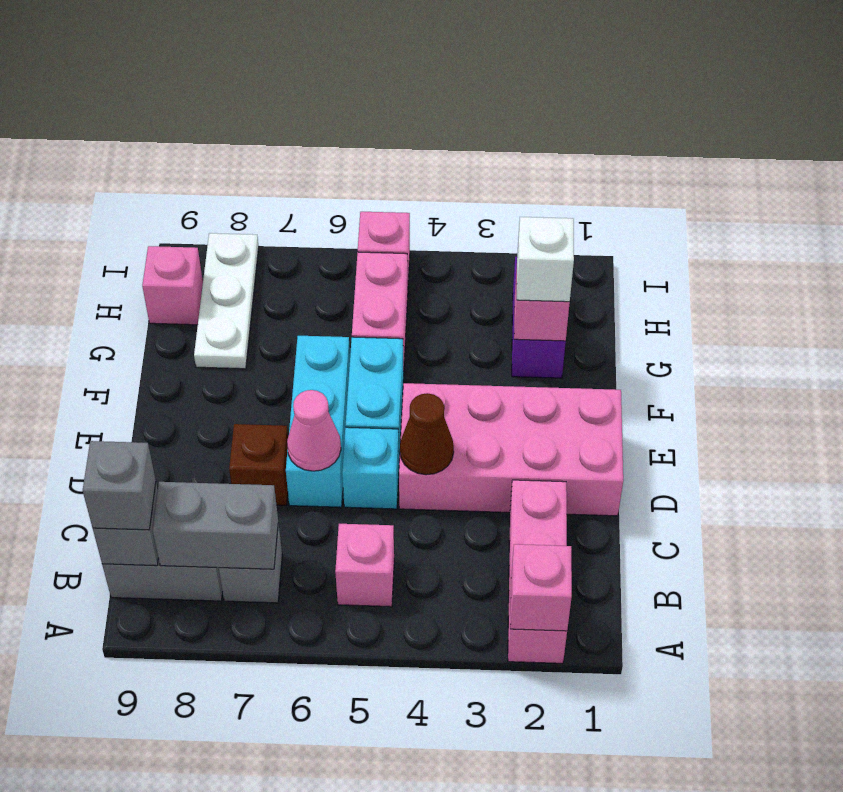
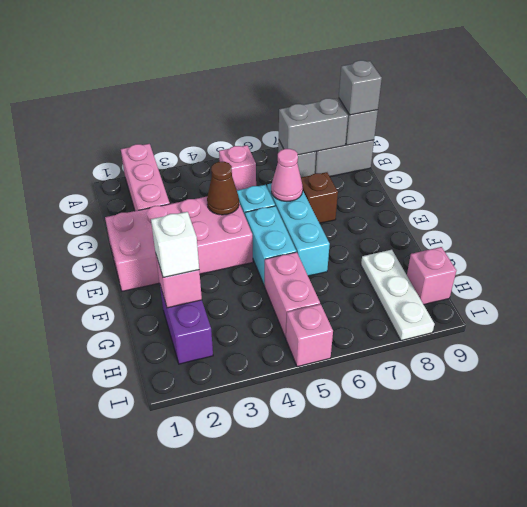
pink brick A2 level 2 -> none

